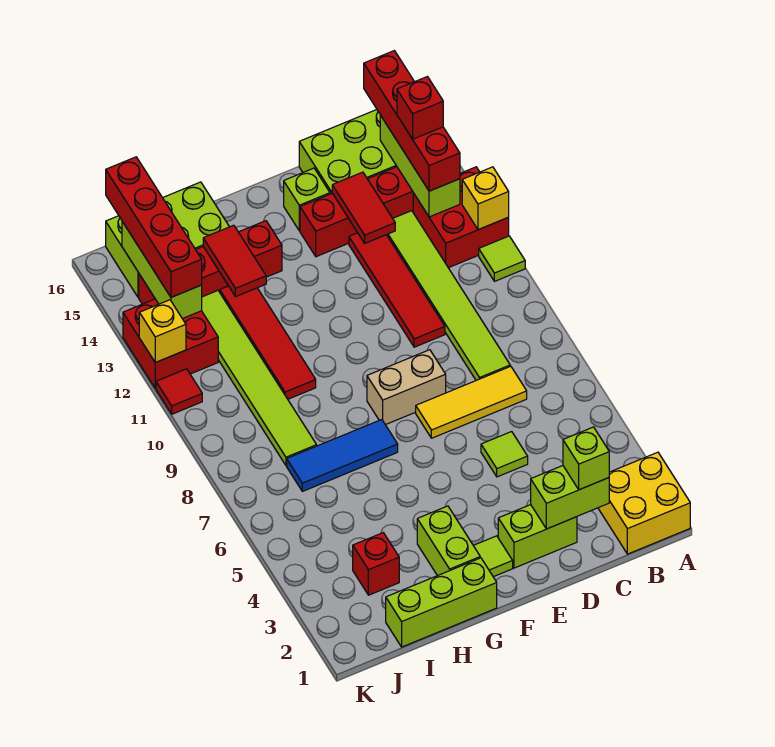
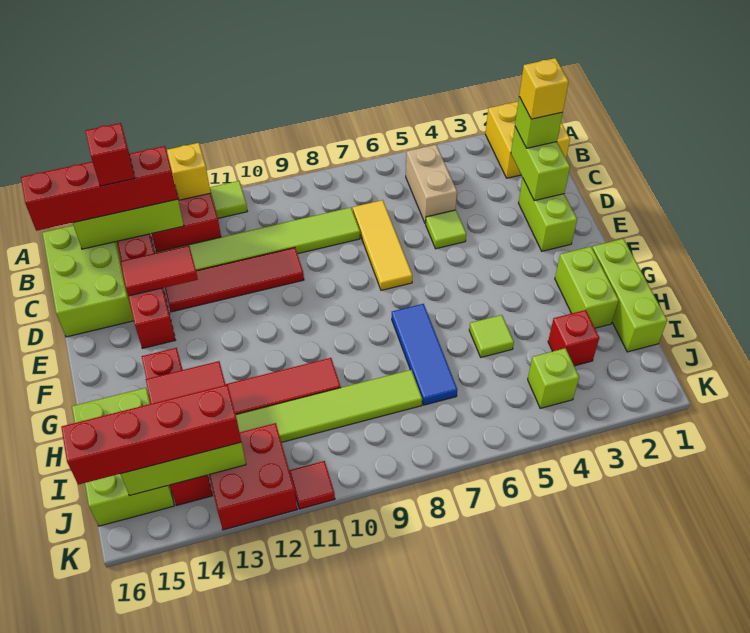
tan brick E8:F8 level 1 -> tan brick B5:C5 level 1
lime brick E15 level 1 -> lime brick J4 level 1
lime tile F2 level 1 -> lime tile H5 level 1
lime brick G2:G3 level 1 -> lime brick G2:H2 level 1
yellow brick K12 level 2 -> yellow brick C2 level 4

